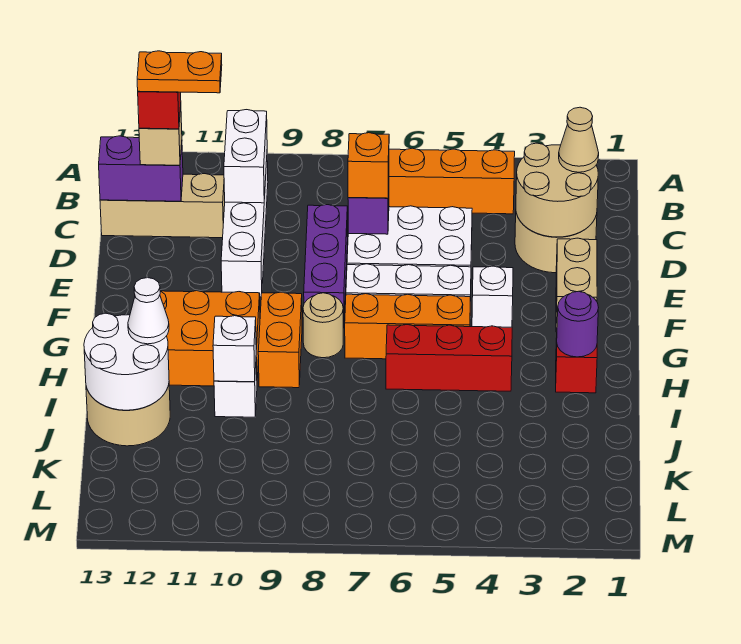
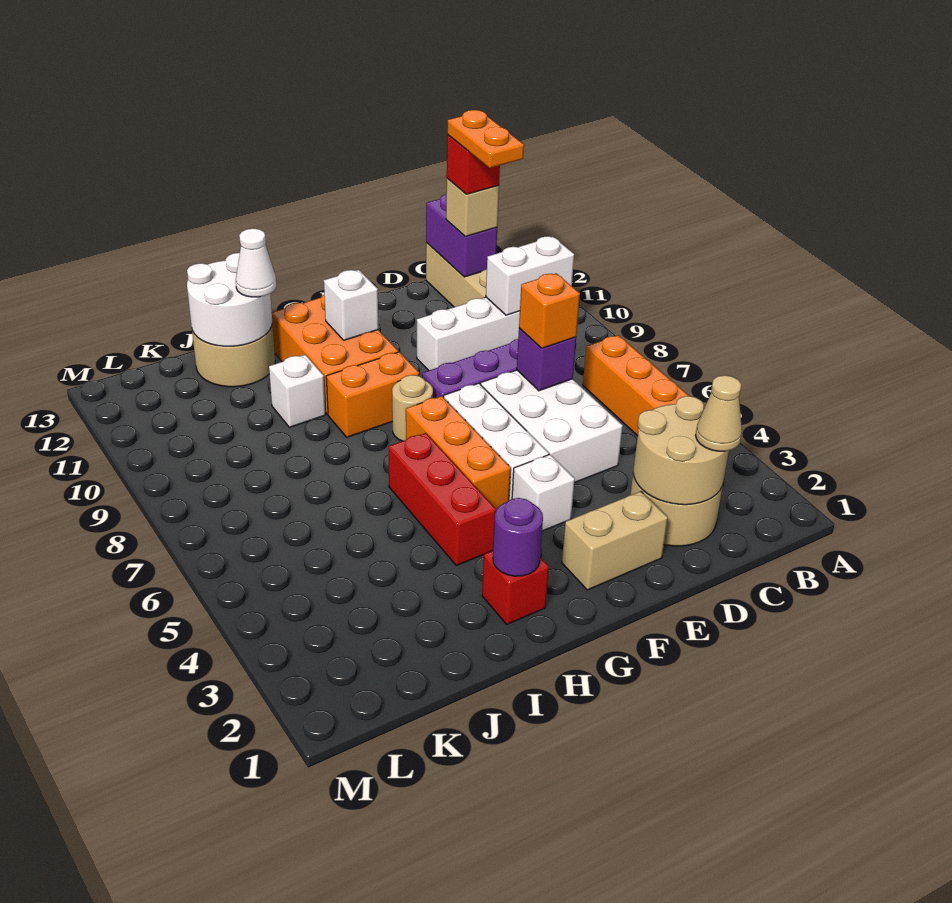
white brick I10 level 2 -> white brick G11 level 2

